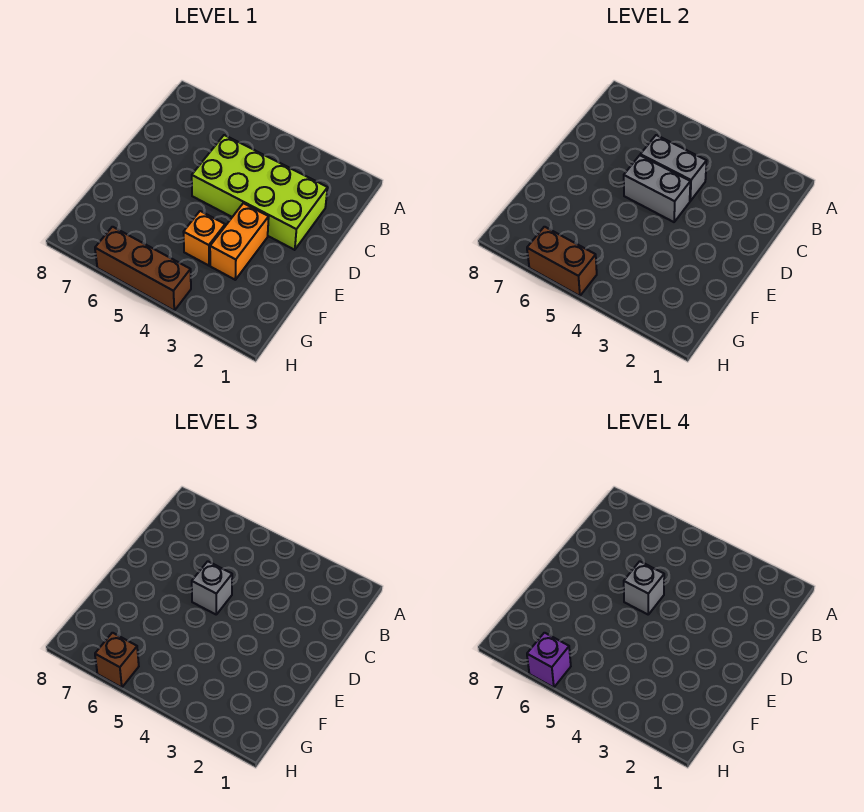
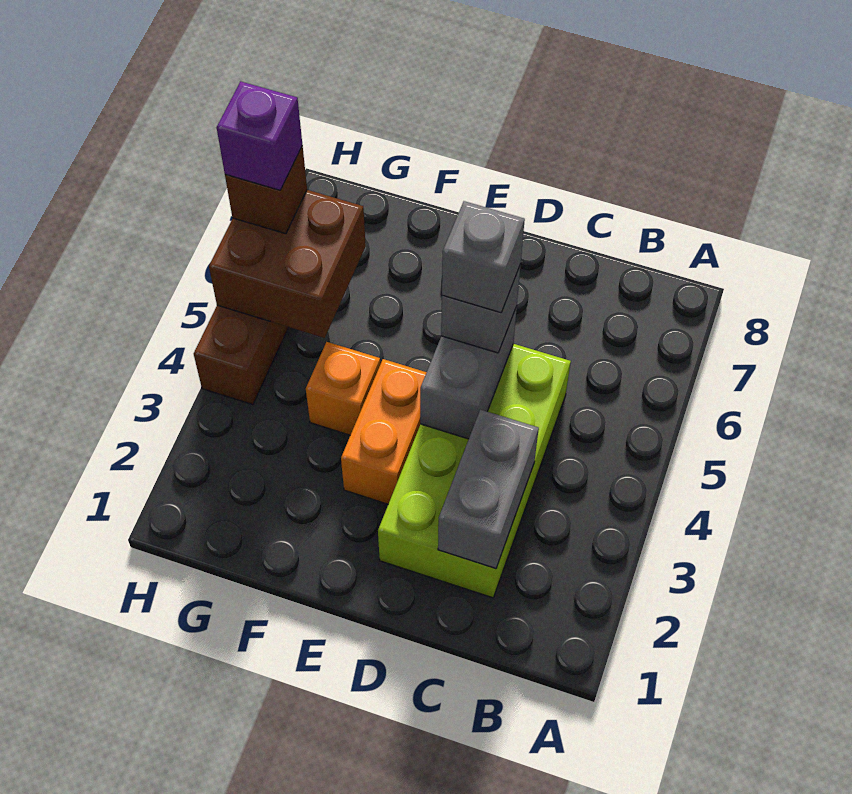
grey brick C4:C5 level 2 -> grey brick C2:C3 level 2
orange brick E3:F3 level 1 -> orange brick E3:E4 level 1
brown brick H5:H6 level 2 -> brown brick G5:H6 level 2

